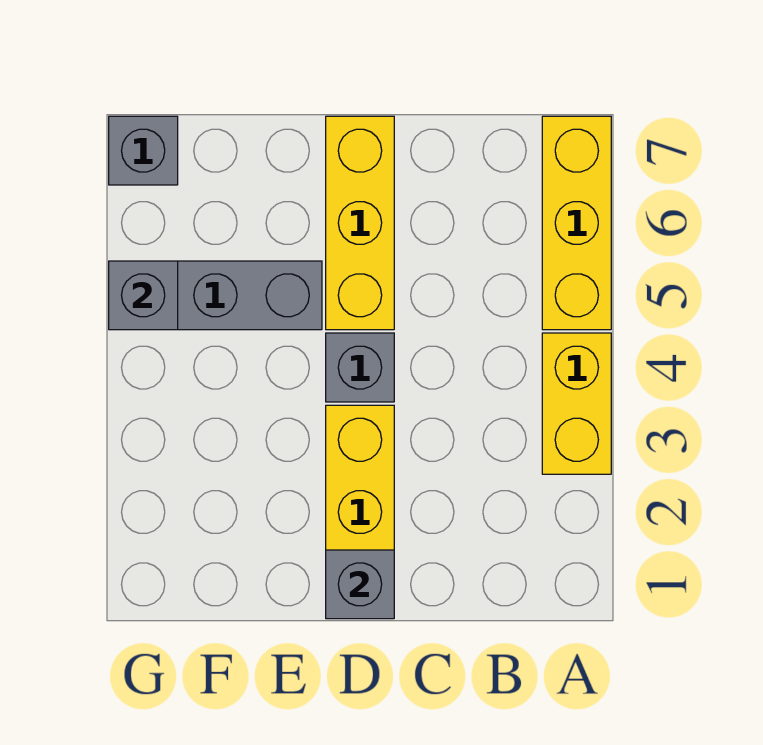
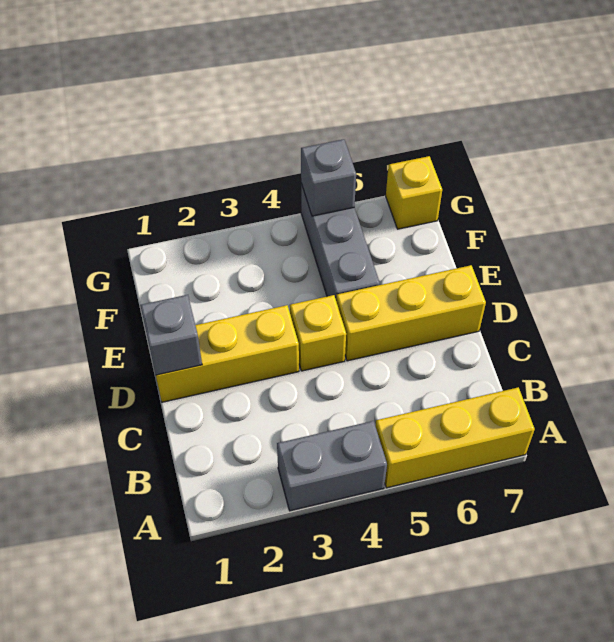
yellow brick A3:A4 level 1 -> grey brick A3:A4 level 1
grey brick D4 level 1 -> yellow brick D4 level 1
grey brick G7 level 1 -> yellow brick G7 level 1

